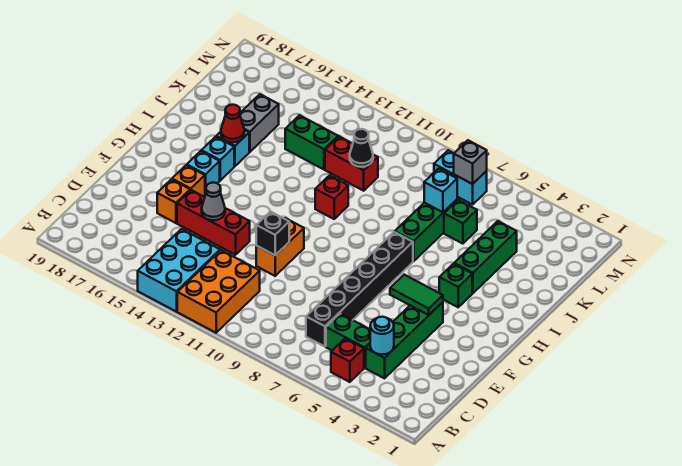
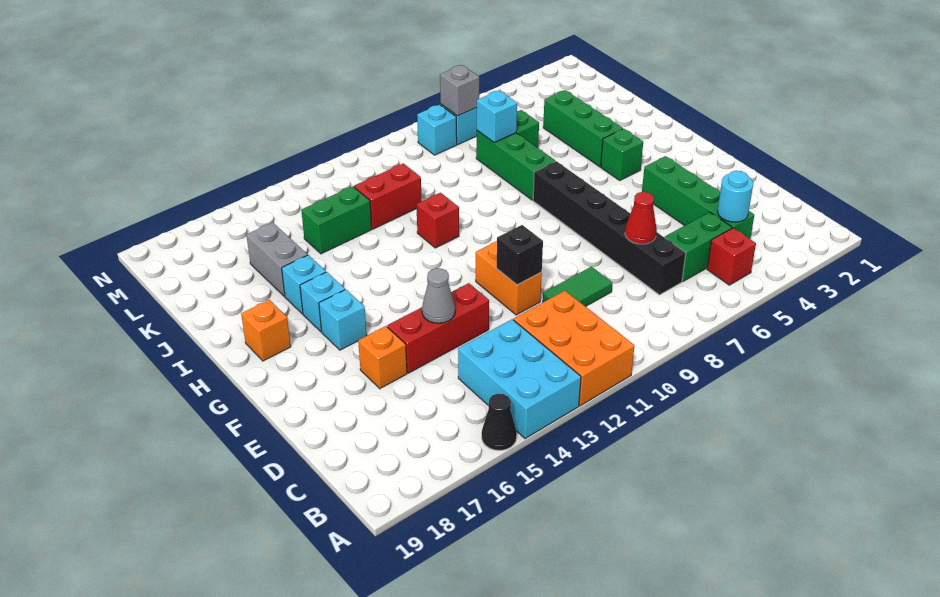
green tile F4:F5 level 2 -> green tile D9:D10 level 1
orange brick F16 level 1 -> orange brick H18 level 1
red cone I16 level 2 -> red cone D7 level 2
black cone K11 level 2 -> black cone A15 level 1

